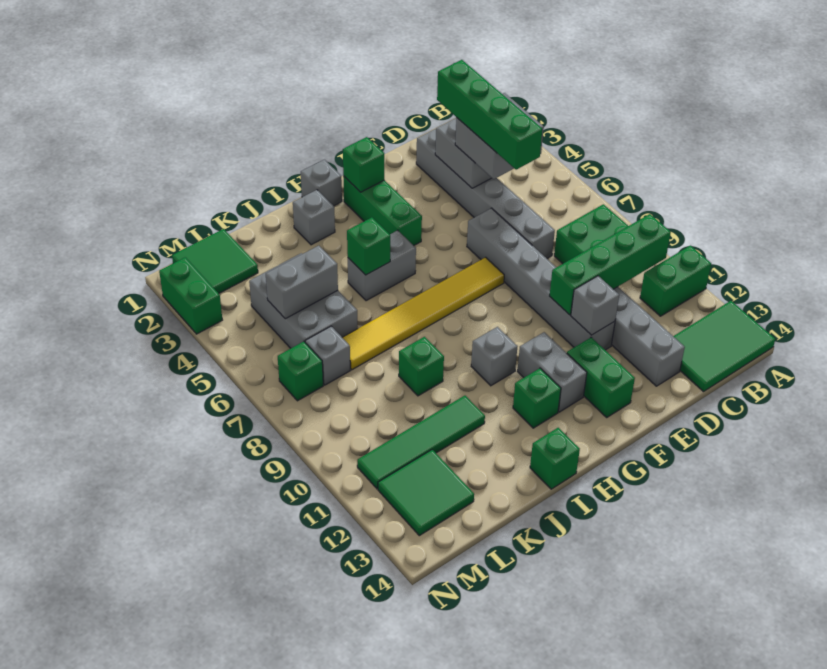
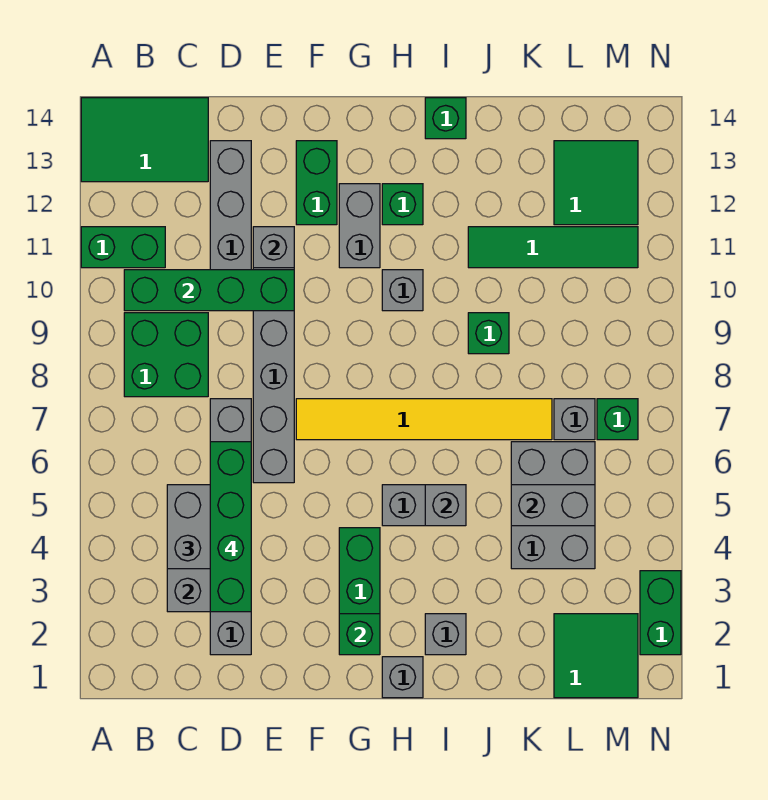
green brick I5 level 2 -> grey brick I5 level 2

